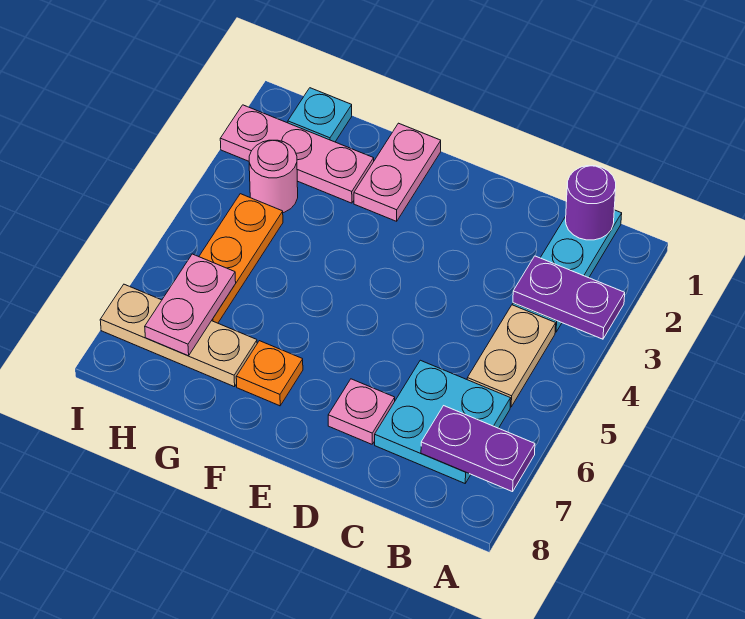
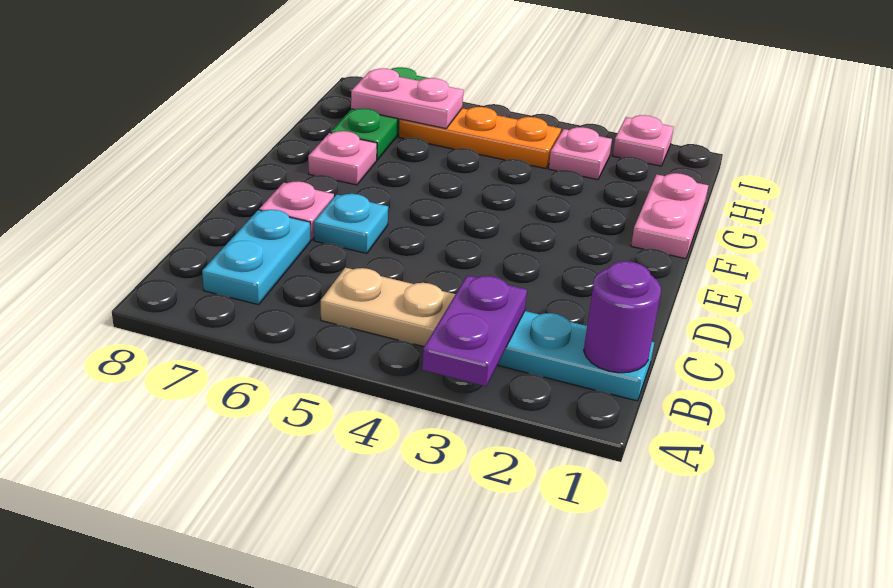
purple plate A7:B7 level 2 -> none
cyan plate B6:C7 level 1 -> cyan plate B7:C7 level 1
pink plate F1:F2 level 1 -> pink plate F1:G1 level 1
orange plate F7 level 1 -> pink plate F7 level 1
pink plate G2:I2 level 1 -> pink plate I2 level 1
tan plate G7:I7 level 1 -> green plate G7:I7 level 1
cyan plate H1 level 1 -> cyan plate D6 level 1
pink round brick H3 level 1 -> pink plate H3 level 1

